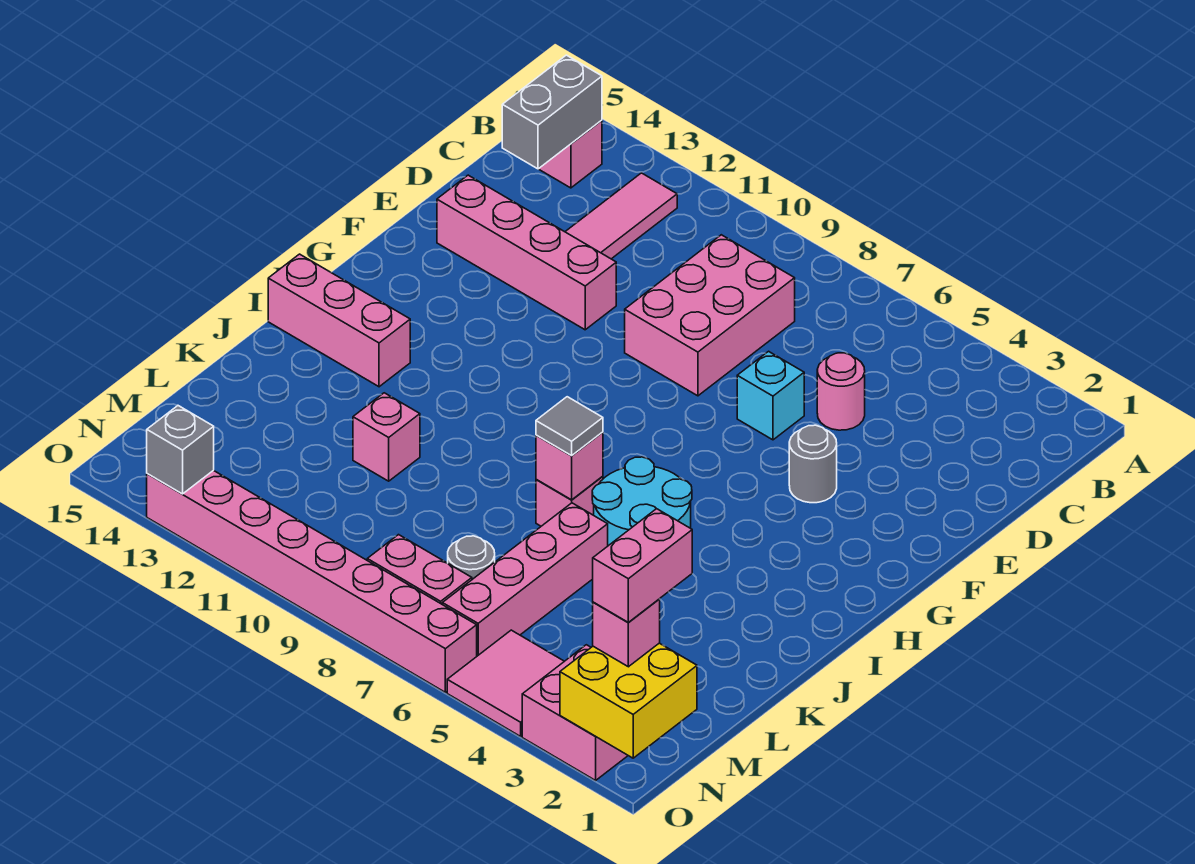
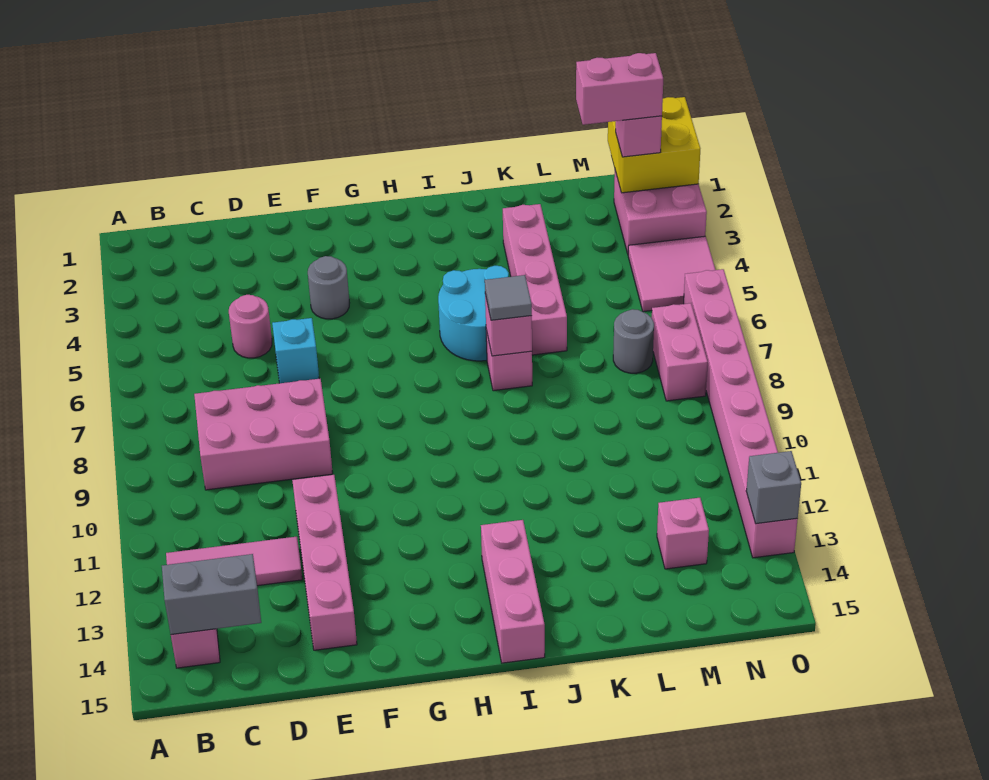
pink brick K6:N6 level 1 -> pink brick K3:K6 level 1
pink brick K11 level 1 -> pink brick M13 level 1

